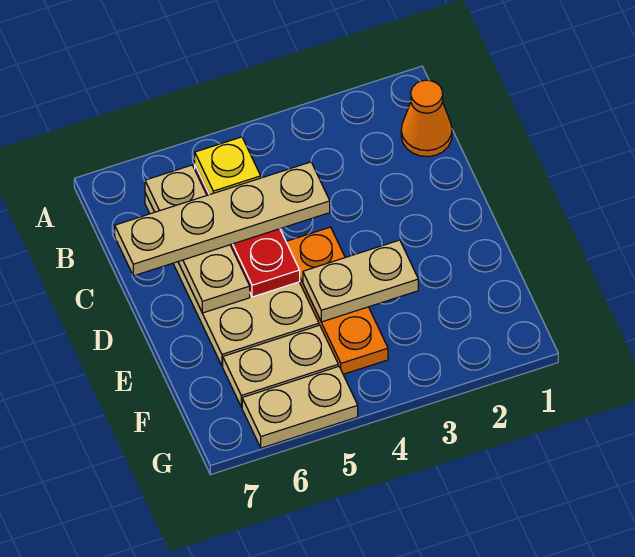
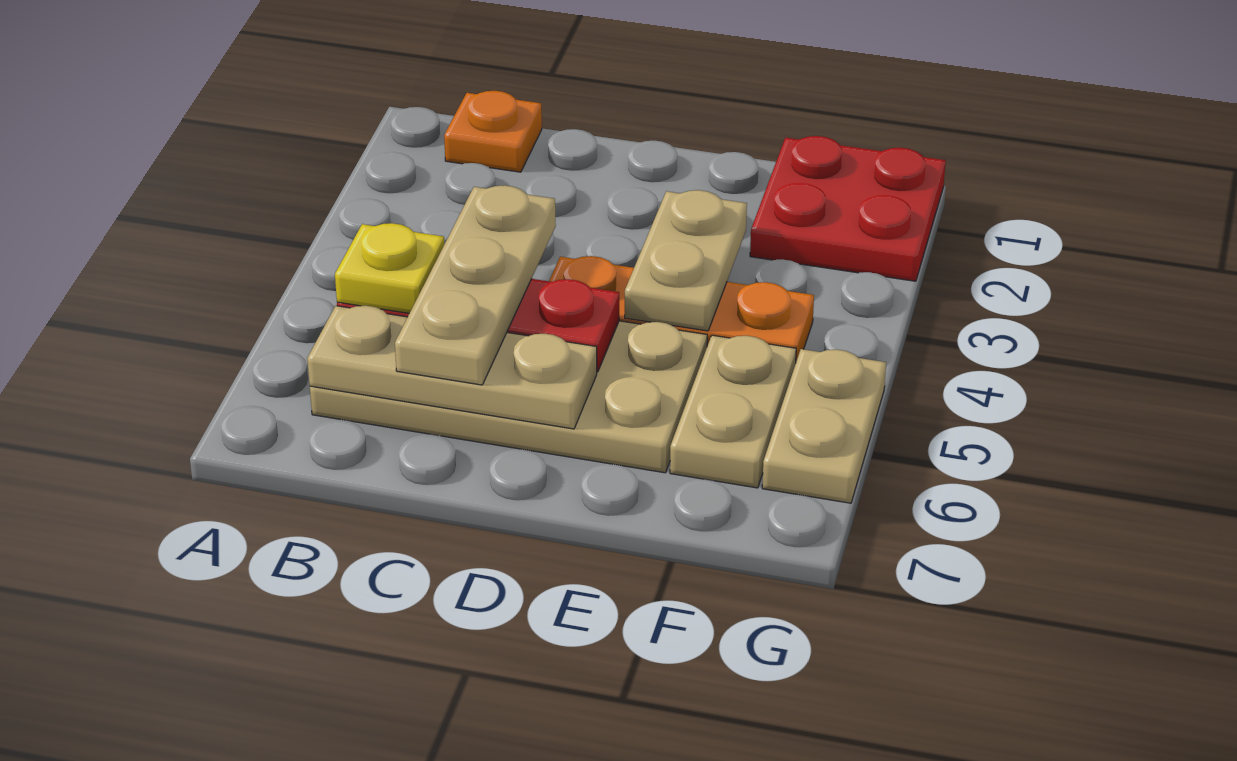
orange cone B1 level 1 -> orange plate B1 level 1
tan plate C4:C7 level 3 -> tan plate C4:C6 level 3
none -> red plate F1:G2 level 1

